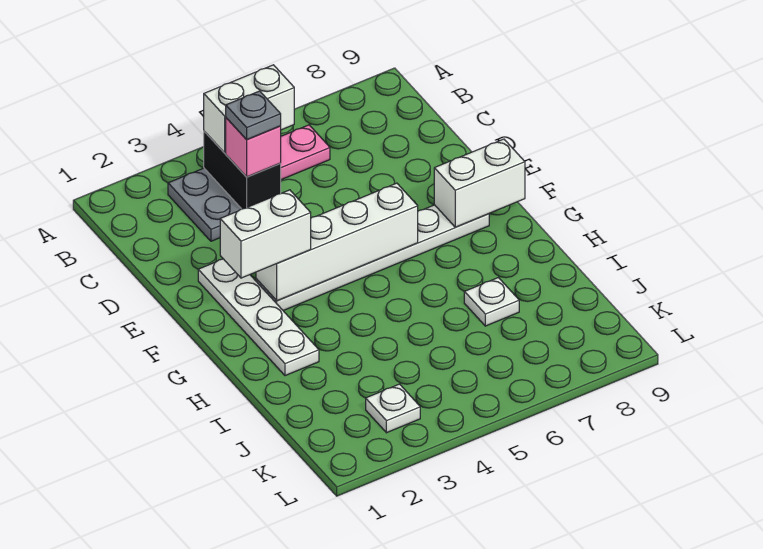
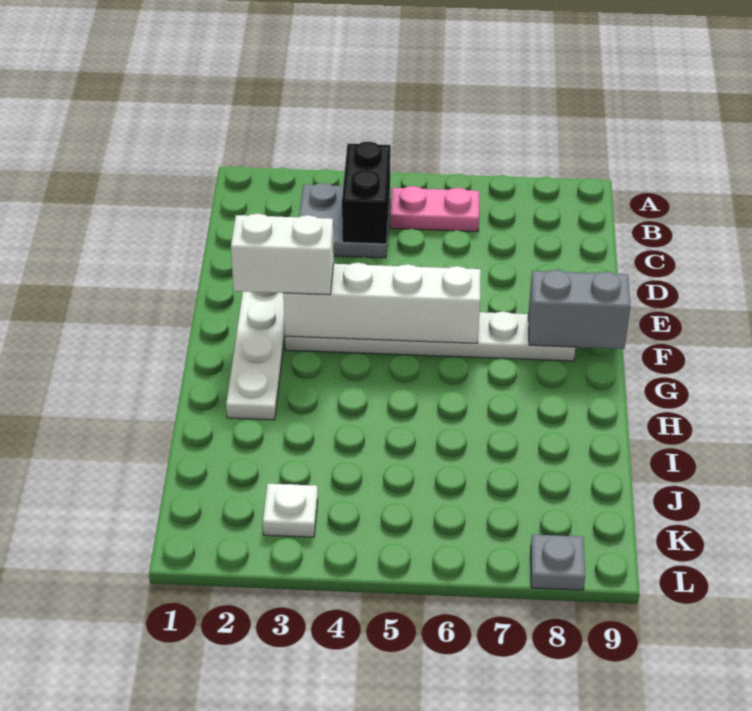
white brick B4:B5 level 3 -> none
pink brick C4 level 3 -> none
grey plate C4 level 4 -> grey plate L8 level 1
white brick F8:F9 level 2 -> grey brick F8:F9 level 2
white plate I7 level 1 -> none

